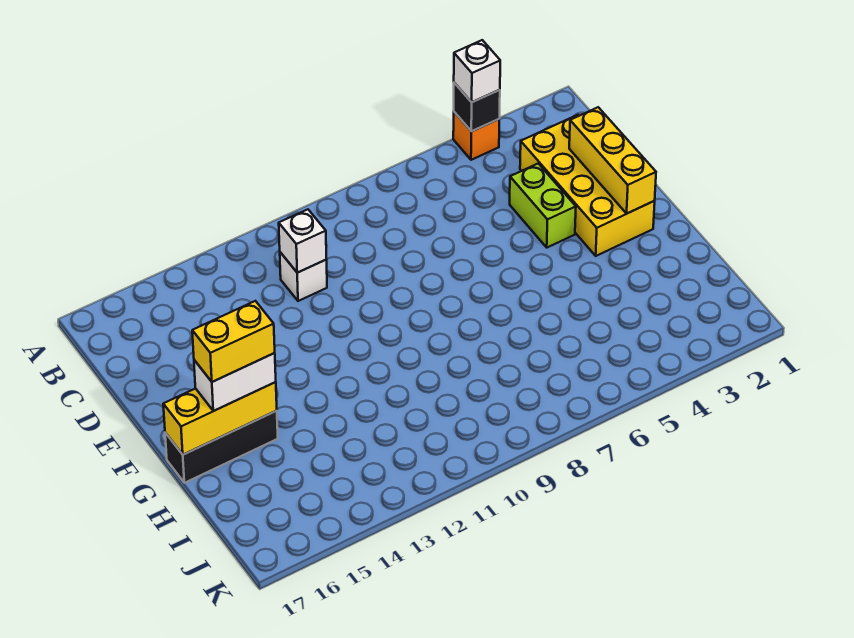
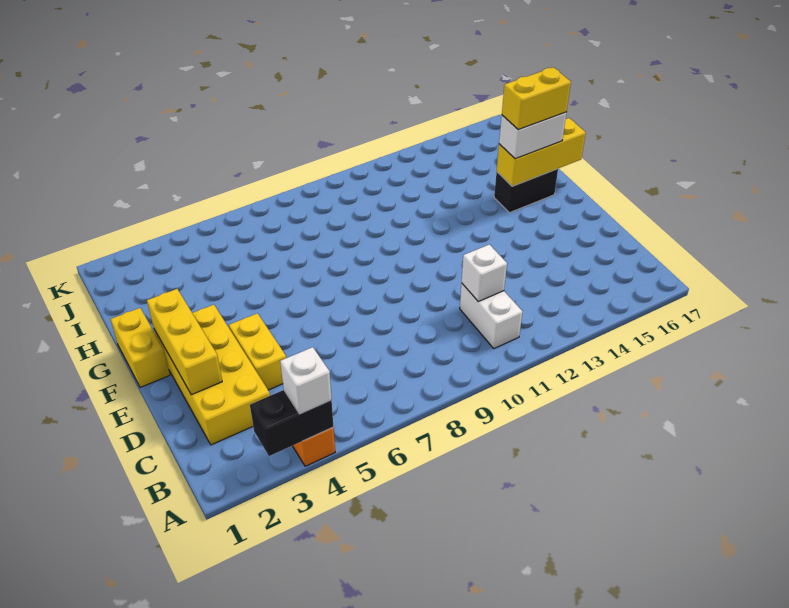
black brick A4 level 2 -> black brick A3:A4 level 2
white brick C11 level 1 -> white brick B11:C11 level 1
lime brick D4:E4 level 1 -> yellow brick D4:E4 level 1
none -> yellow brick F1:G1 level 1
black brick G15:G17 level 1 -> black brick G15:G16 level 1

